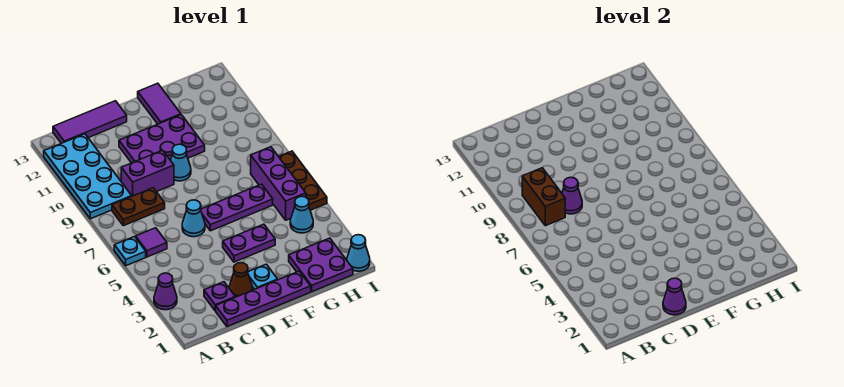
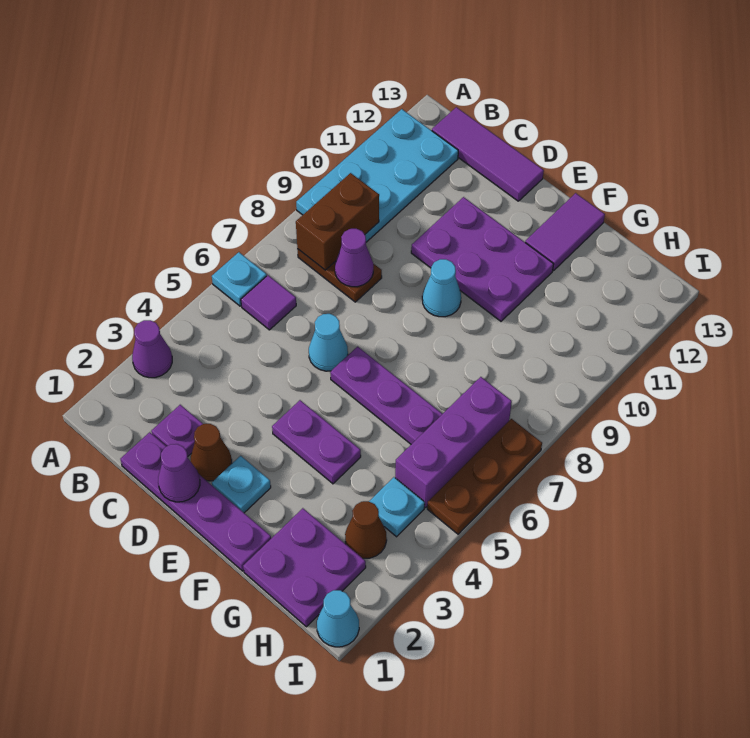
purple brick C9:D9 level 1 -> none
none -> brown cone H3 level 1
cyan cone H4 level 1 -> cyan plate H4 level 1

